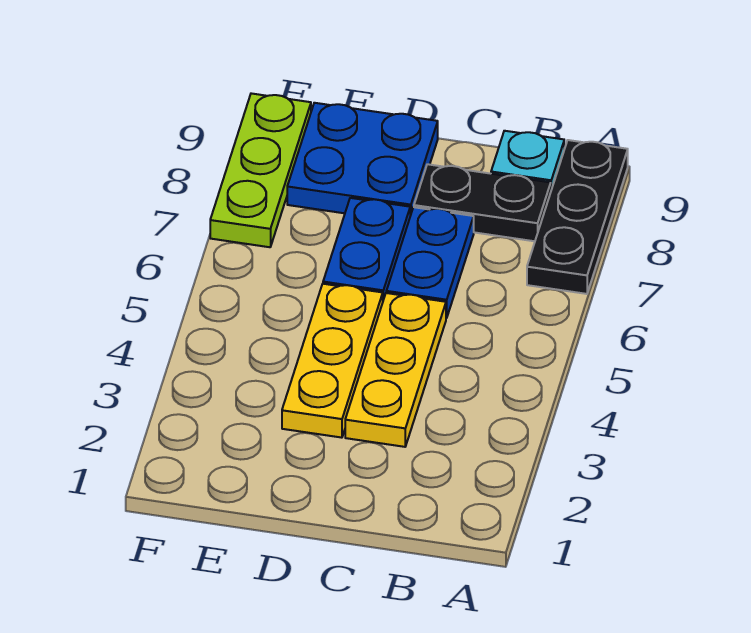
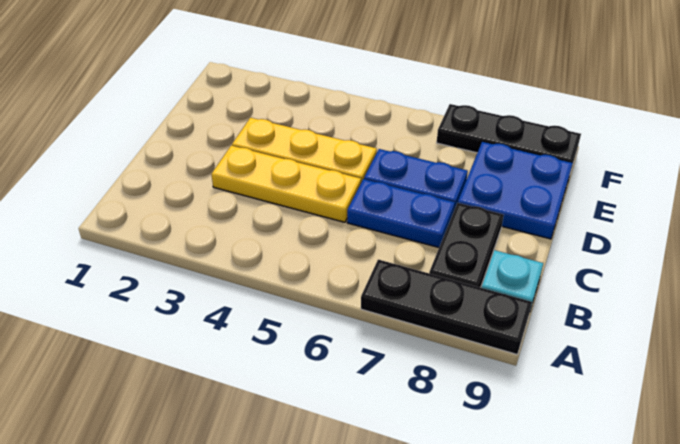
lime plate F7:F9 level 1 -> black plate F7:F9 level 1

